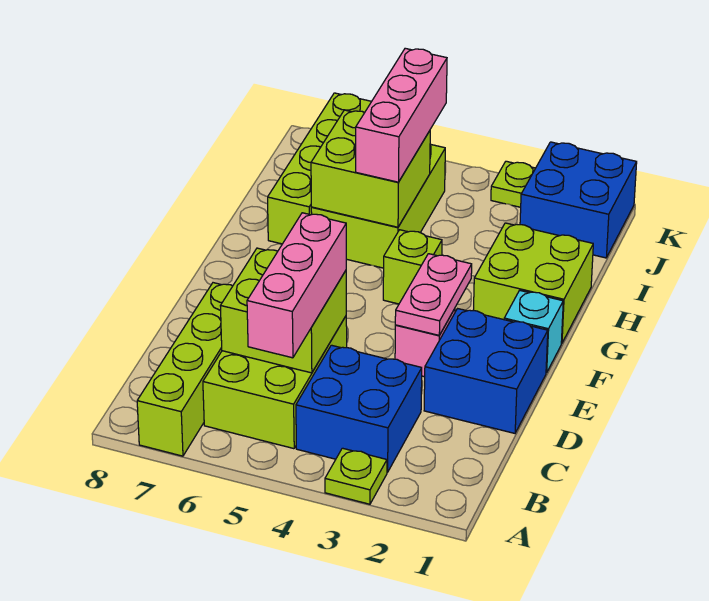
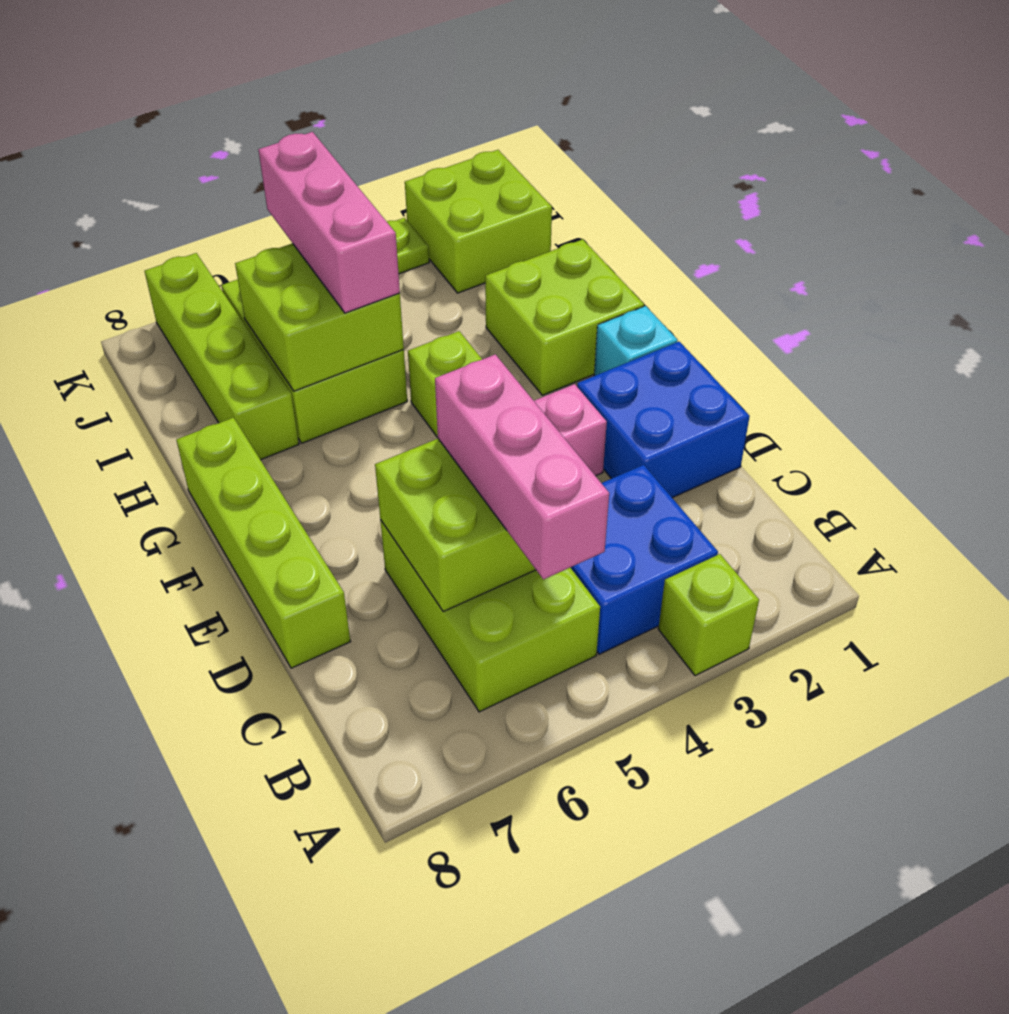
lime plate A3 level 1 -> lime brick A3 level 1
lime brick A7:D7 level 1 -> lime brick D8:G8 level 1
pink plate E3:F3 level 2 -> none
blue brick J1:K2 level 1 -> lime brick J1:K2 level 1

